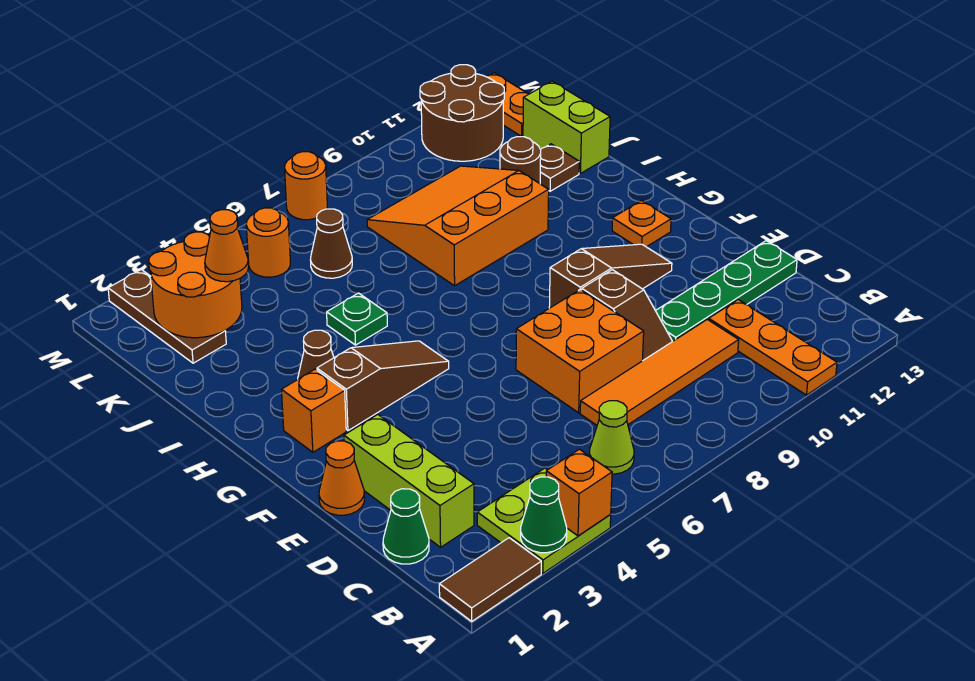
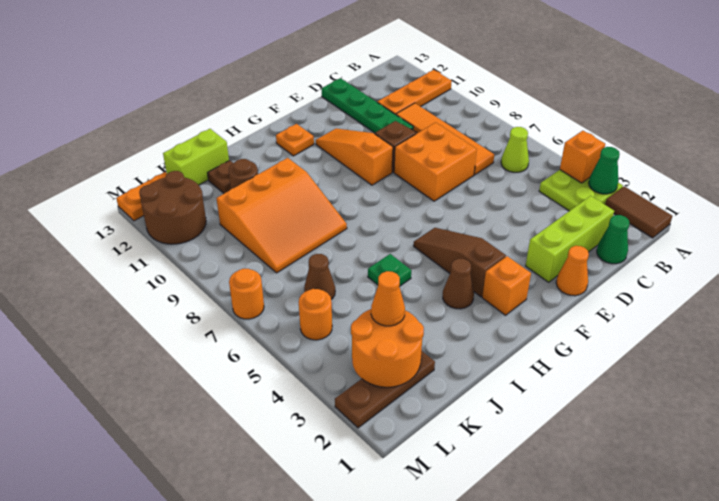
brown slope F9:F11 level 1 top 9 -> orange slope F9:F11 level 1 top 9
orange slope I8:K10 level 1 top I -> orange slope I8:K10 level 1 top 10

